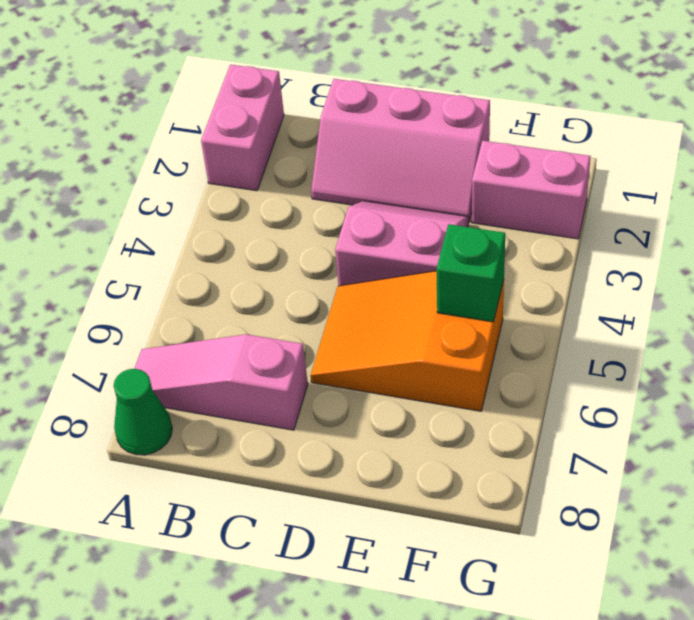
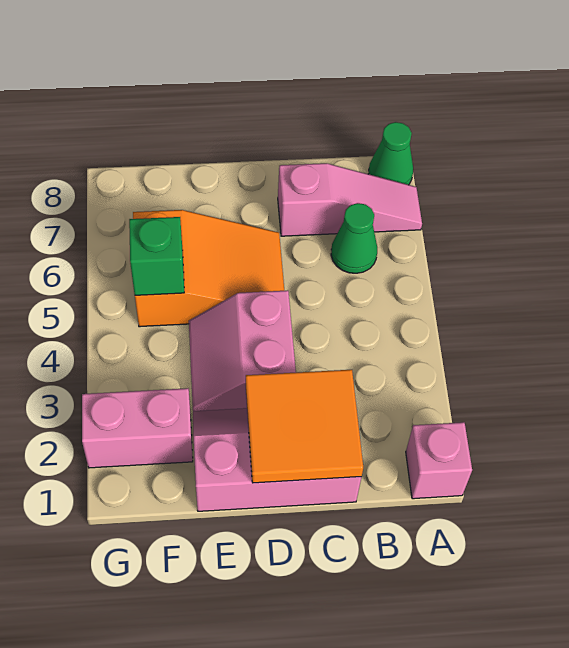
pink brick A1:A2 level 1 -> pink brick A1 level 1
none -> green cone B6 level 1
none -> orange tile C1:D2 level 2
pink slope D3:E4 level 1 top 4 -> pink slope D3:E4 level 1 top D

